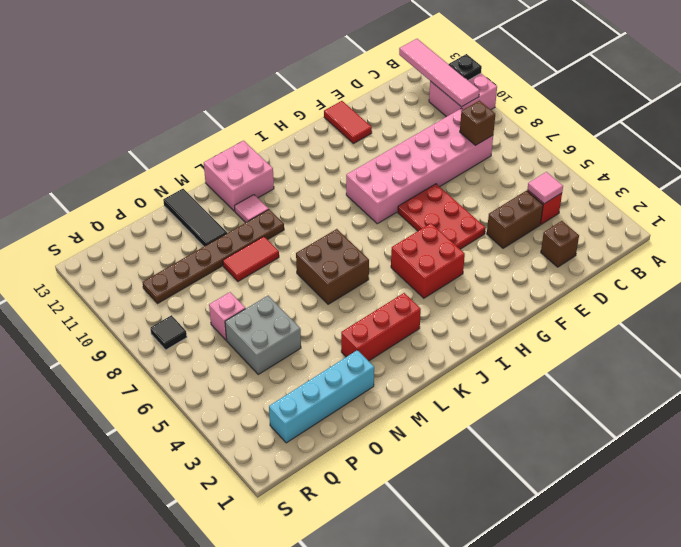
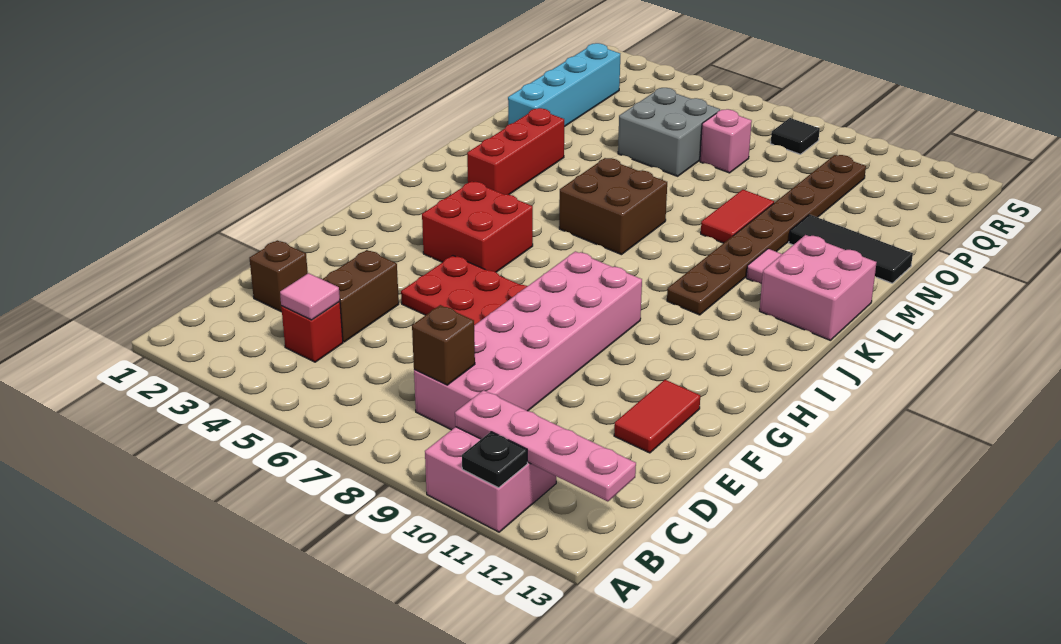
pink tile B10:B13 level 2 -> pink plate B10:B13 level 2
red tile F12:F13 level 1 -> red tile E12:F12 level 1
brown plate L10:Q10 level 1 -> brown plate J10:Q10 level 1

